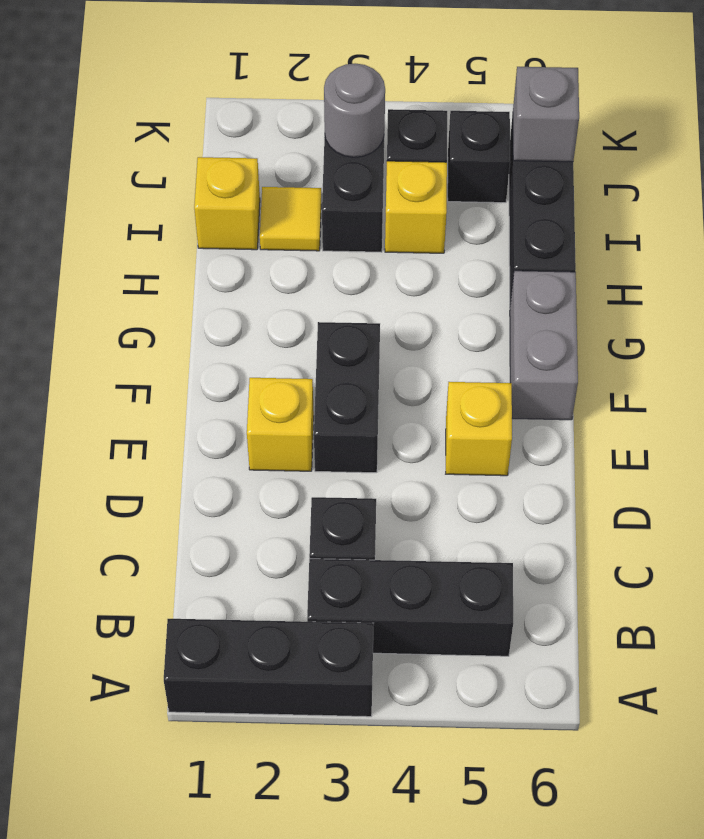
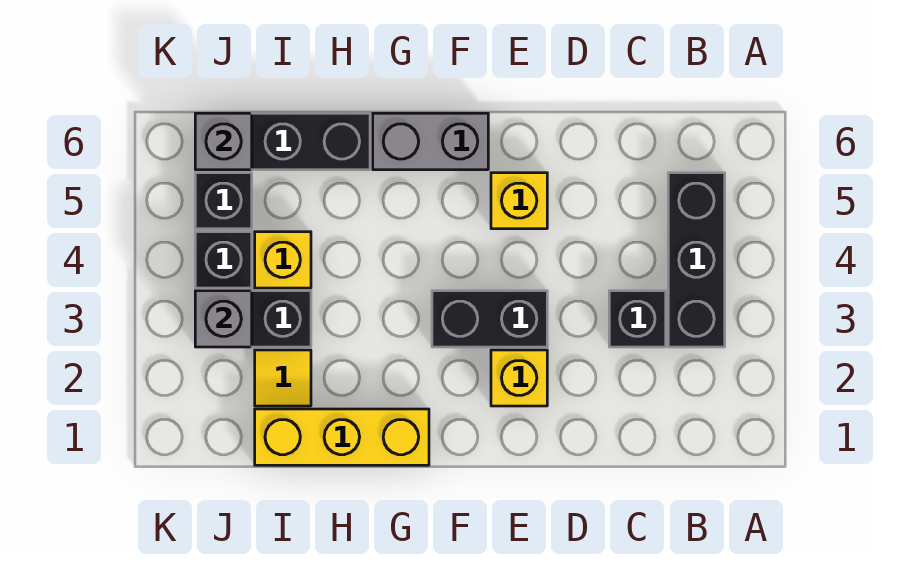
black brick A1:A3 level 1 -> none
yellow brick I1 level 1 -> yellow brick G1:I1 level 1
grey round brick J3 level 2 -> grey brick J3 level 2

